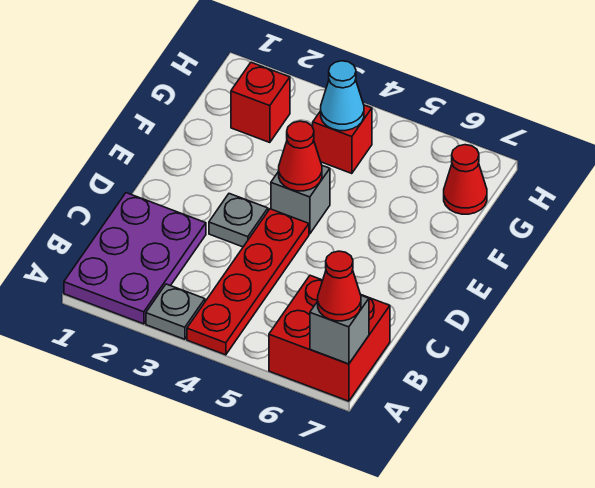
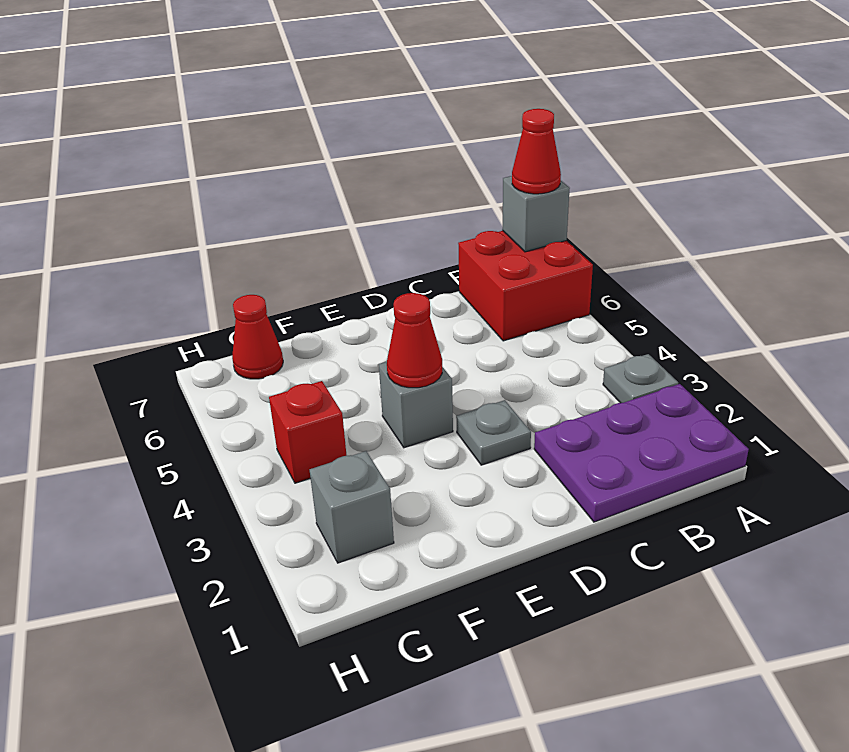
red plate A4:D4 level 1 -> none
red brick G2 level 1 -> grey brick G2 level 1
cyan cone G4 level 2 -> none

